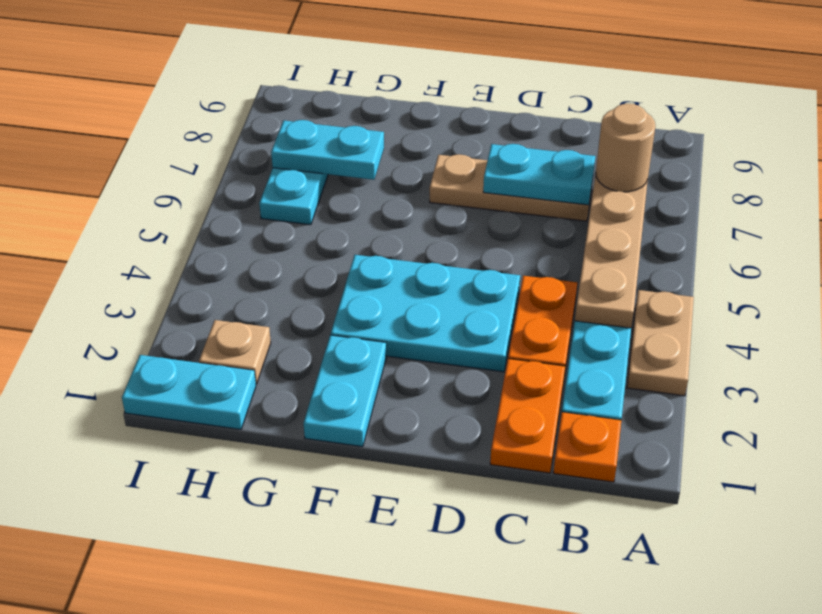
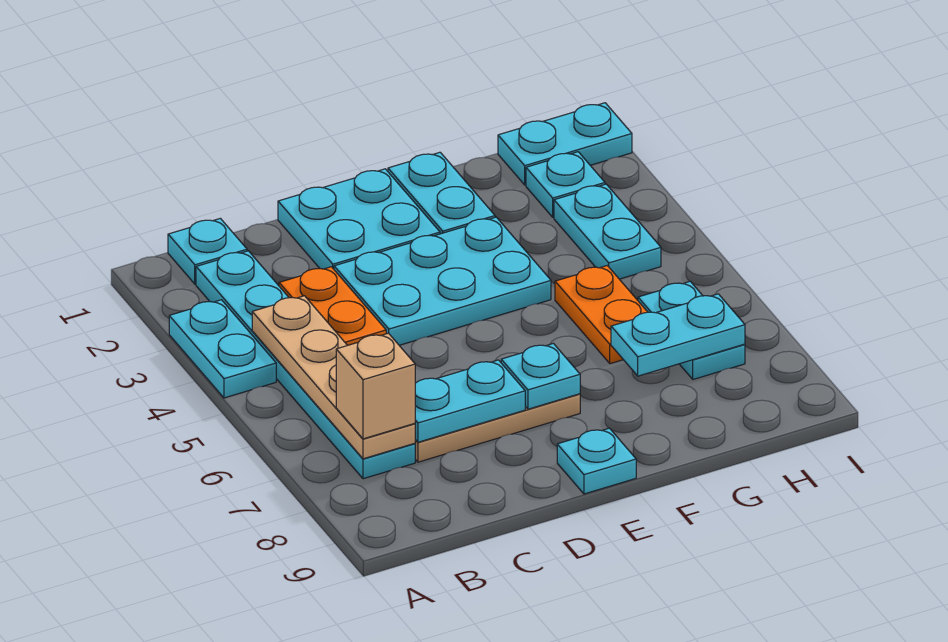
tan plate A3:A4 level 1 -> cyan plate A3:A4 level 1
orange plate B1 level 1 -> cyan plate B1 level 1
tan round brick B7 level 3 -> tan brick B7 level 3
orange plate C1:C2 level 1 -> orange plate G5:G6 level 1
none -> cyan plate D1:E2 level 1
none -> cyan plate E7 level 2
none -> cyan plate E9 level 1
tan plate H2 level 1 -> cyan plate H2 level 1
none -> cyan plate H3:H4 level 1

